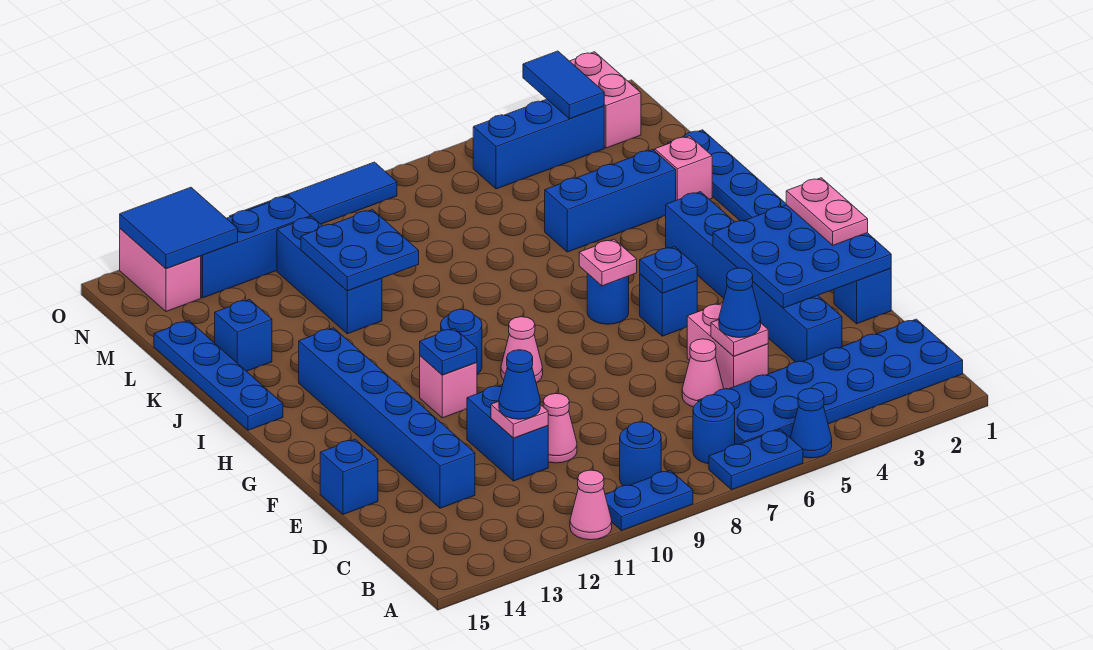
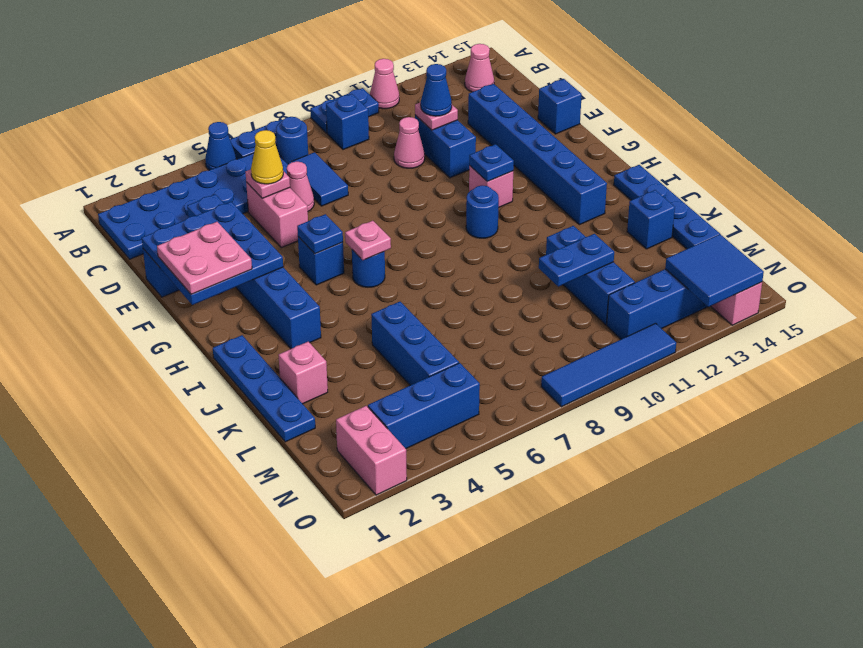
blue round brick B9 level 1 -> blue brick B9 level 1
blue cone D5 level 3 -> yellow cone D5 level 3
pink plate F1:G1 level 3 -> pink plate F1:G2 level 3
pink cone G9 level 1 -> pink cone B14 level 1
blue brick K3:K5 level 1 -> blue brick K5:M5 level 1
blue plate K10:L11 level 2 -> blue plate L10:L11 level 2
blue tile N3:O3 level 2 -> blue tile C7:D7 level 1

